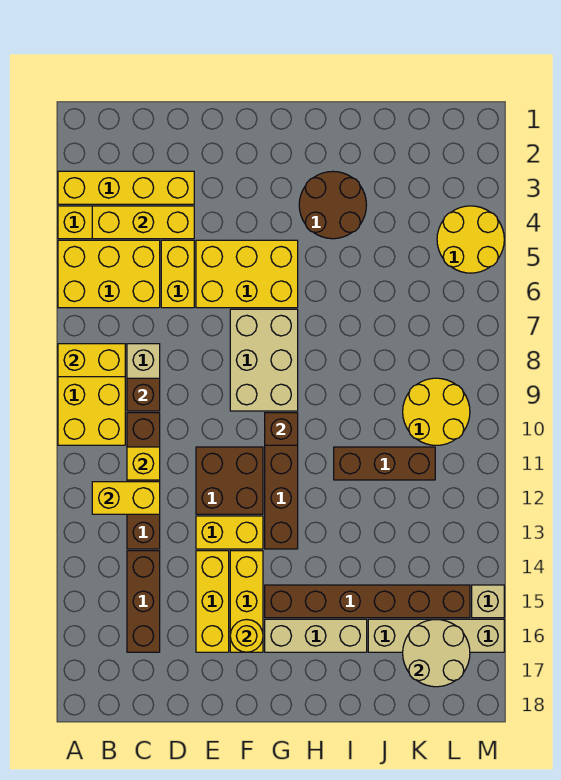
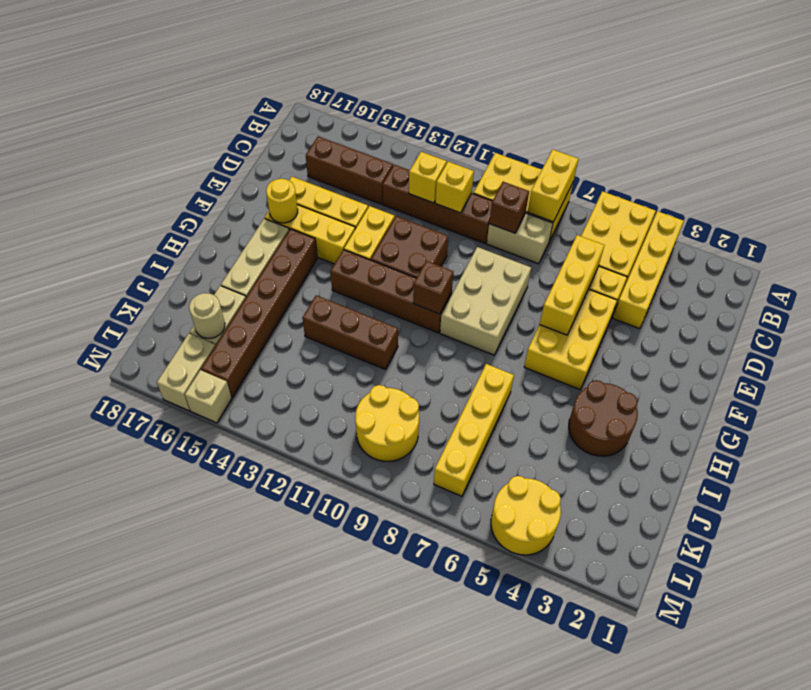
yellow brick A3:D3 level 1 -> yellow brick I7:L7 level 1
yellow brick B4:D4 level 2 -> yellow brick D6:F6 level 2
yellow brick B12:C12 level 2 -> yellow brick C12 level 2
tan brick F7:G9 level 1 -> tan brick E8:G9 level 1
brown brick I11:K11 level 1 -> brown brick I11:I13 level 1
tan round brick K16:L17 level 2 -> tan round brick K16 level 2

